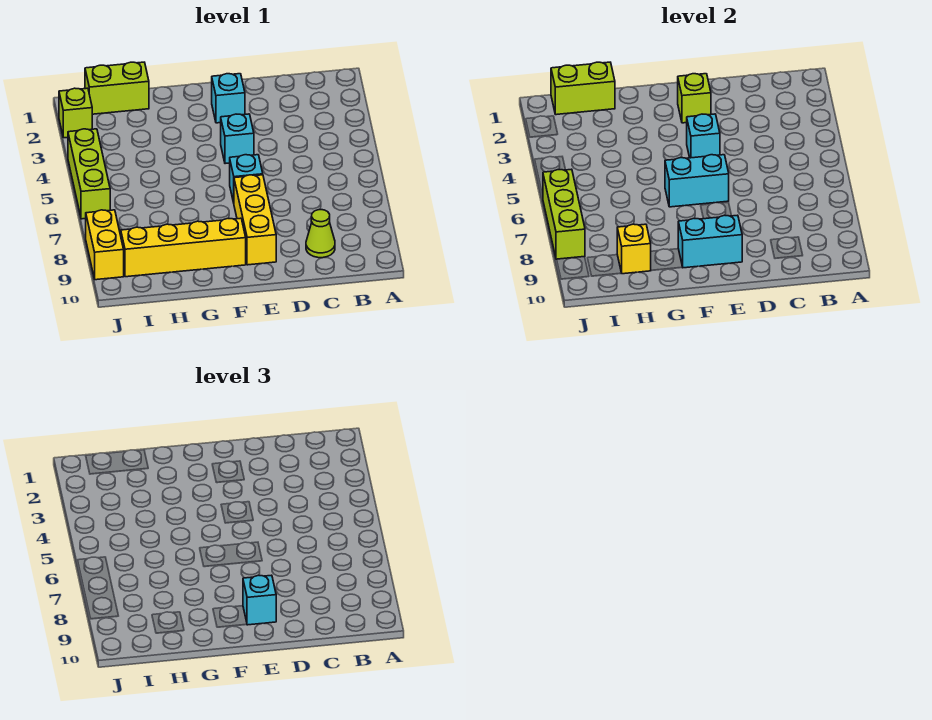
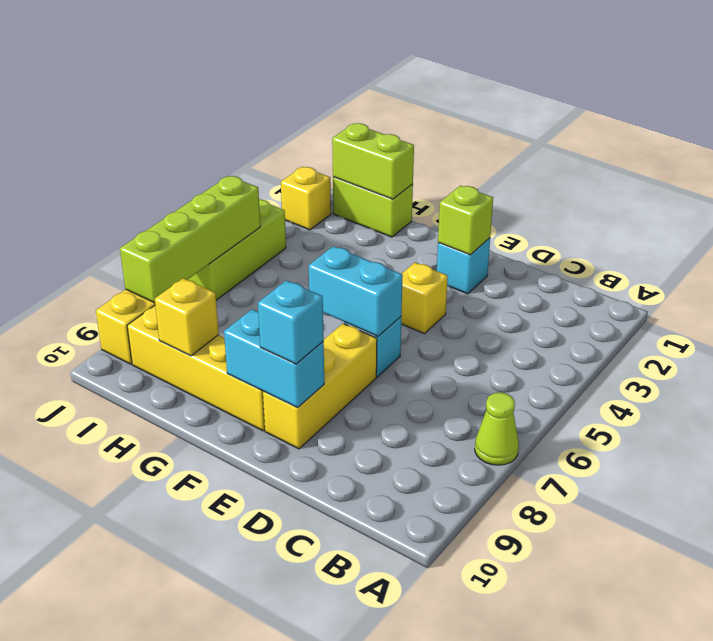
lime cone C9 level 1 -> lime cone A7 level 1
cyan brick E4 level 1 -> yellow brick E4 level 1
cyan brick E4 level 2 -> none
lime brick J2 level 1 -> yellow brick J2 level 1
lime brick J6:J8 level 2 -> lime brick J5:J8 level 2

